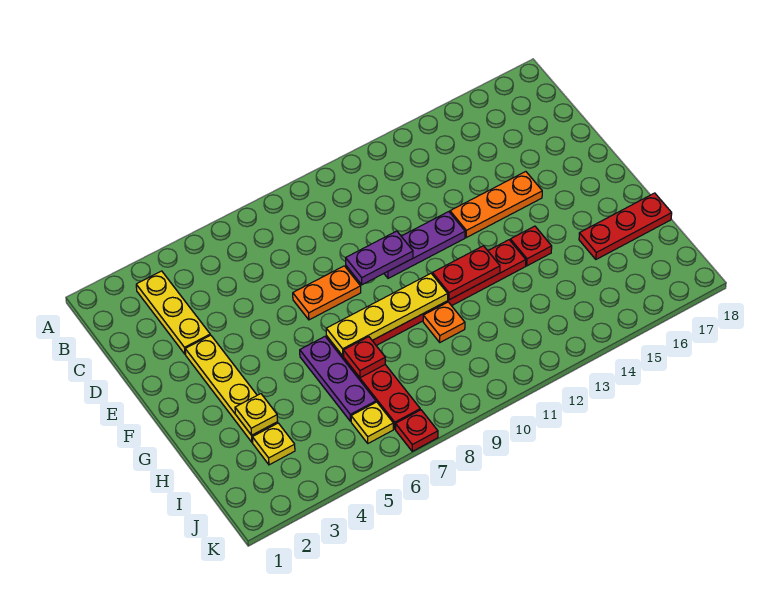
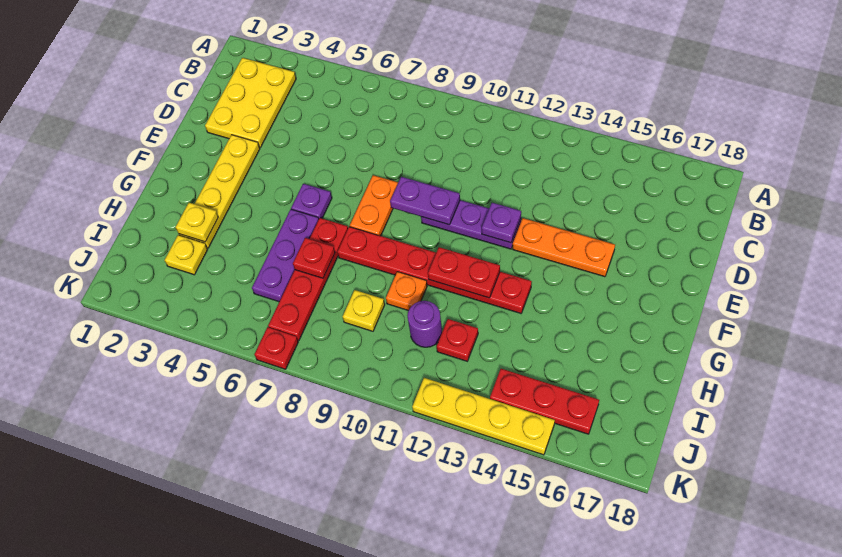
yellow plate B3:D3 level 1 -> yellow plate B2:D3 level 1
orange plate E7:E8 level 1 -> orange plate E8:F8 level 1
none -> purple plate E12 level 2
none -> purple plate F6 level 1
yellow plate G7:G10 level 2 -> yellow plate K12:K15 level 1
red plate G14 level 1 -> red plate I12 level 1
red plate H16:H18 level 1 -> red plate J14:J16 level 1
none -> purple round brick I11 level 1
yellow plate J6 level 1 -> yellow plate I9 level 1

